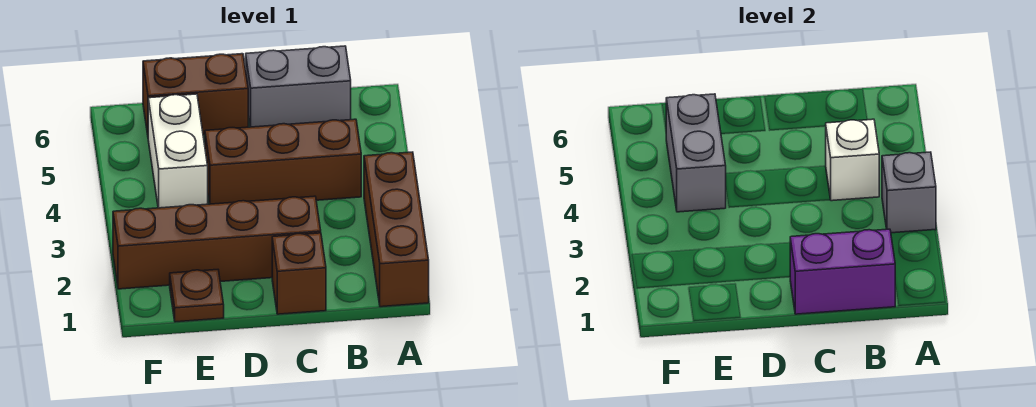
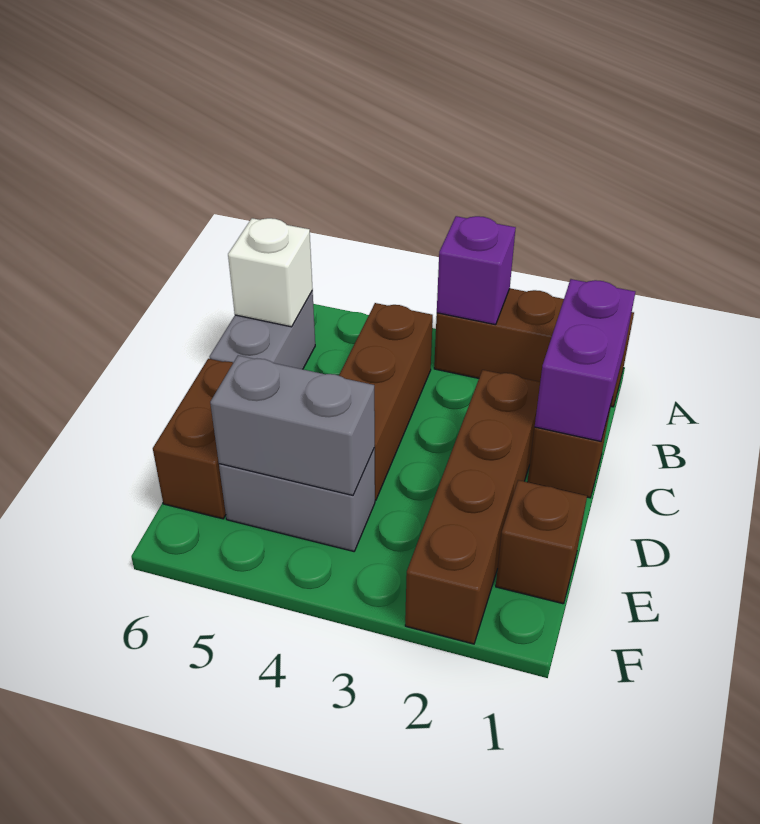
grey brick A3 level 2 -> purple brick A3 level 2
white brick B4 level 2 -> white brick B6 level 2
brown plate E1 level 1 -> brown brick E1 level 1
white brick E4:E5 level 1 -> grey brick E4:E5 level 1

